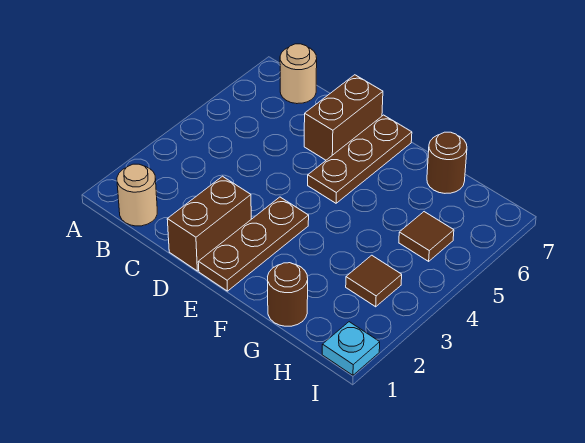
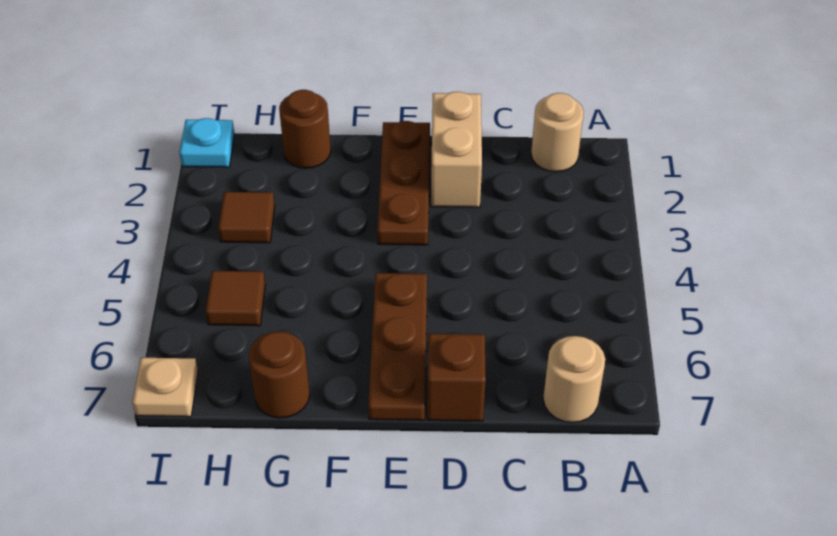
brown brick D1:D2 level 1 -> tan brick D1:D2 level 1
brown brick D6:D7 level 1 -> brown brick D7 level 1
none -> tan plate I7 level 1

